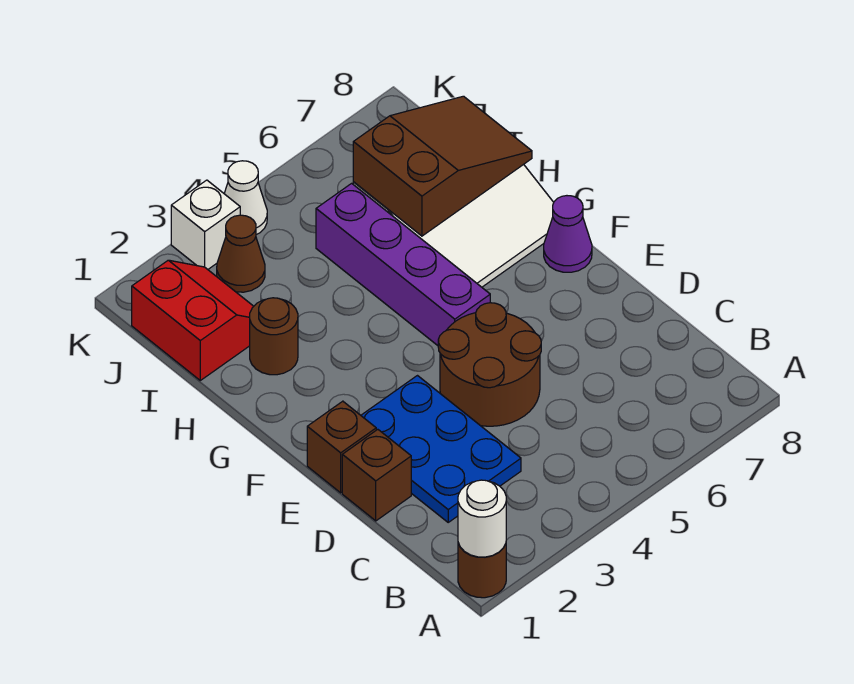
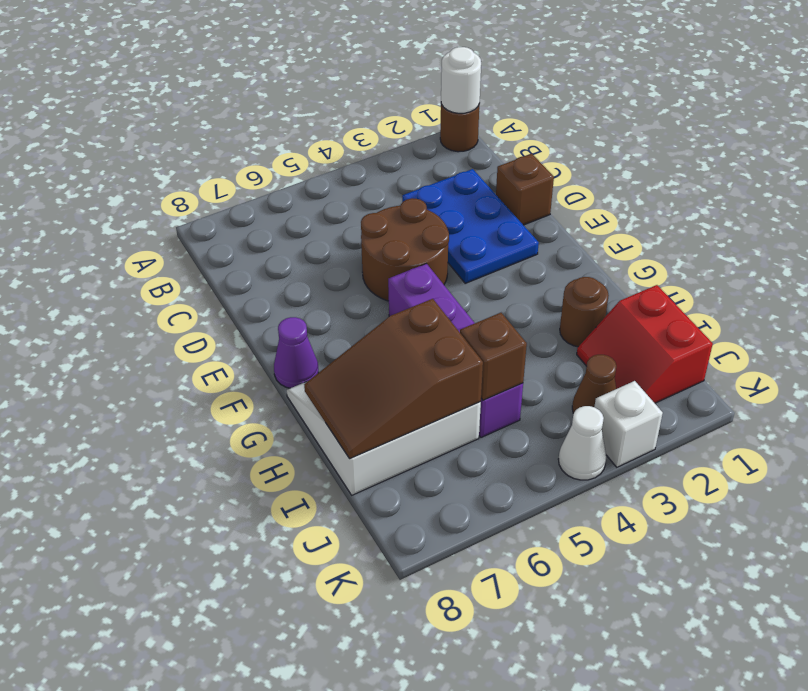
brown brick E1 level 1 -> brown brick I5 level 2

